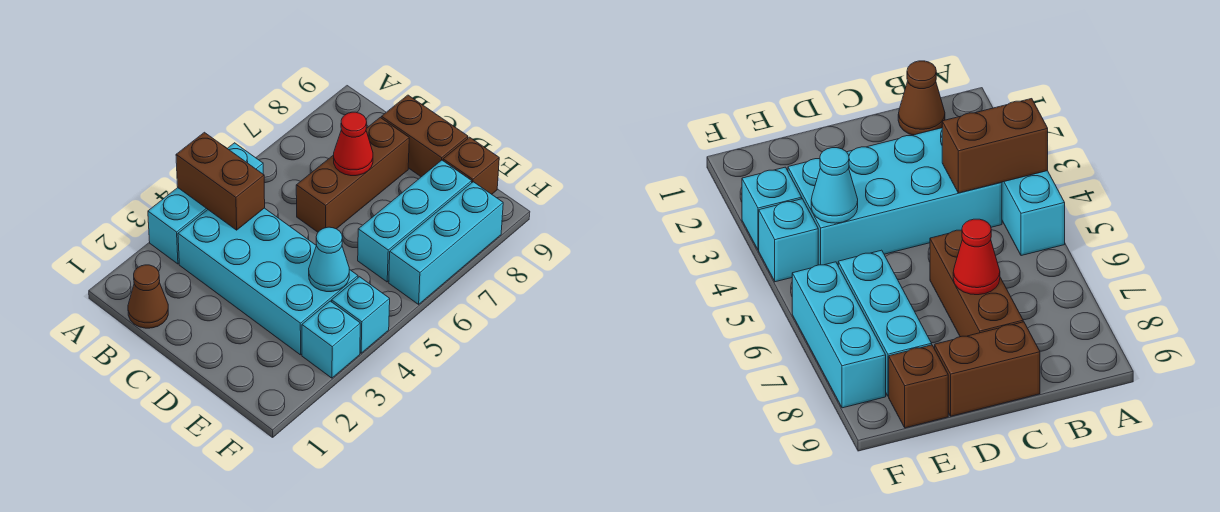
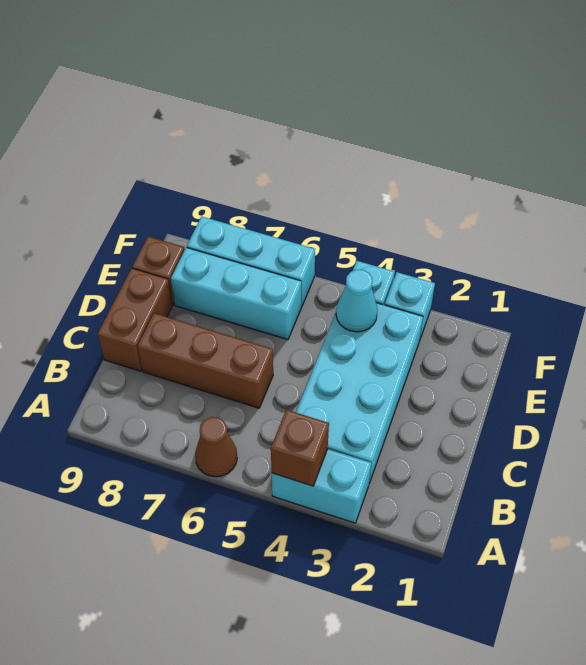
cyan brick A3:A5 level 1 -> cyan brick A3:A4 level 1
brown brick A4:B4 level 2 -> brown brick A4 level 2
brown cone B1 level 1 -> brown cone A6 level 1
red cone C7 level 2 -> none

